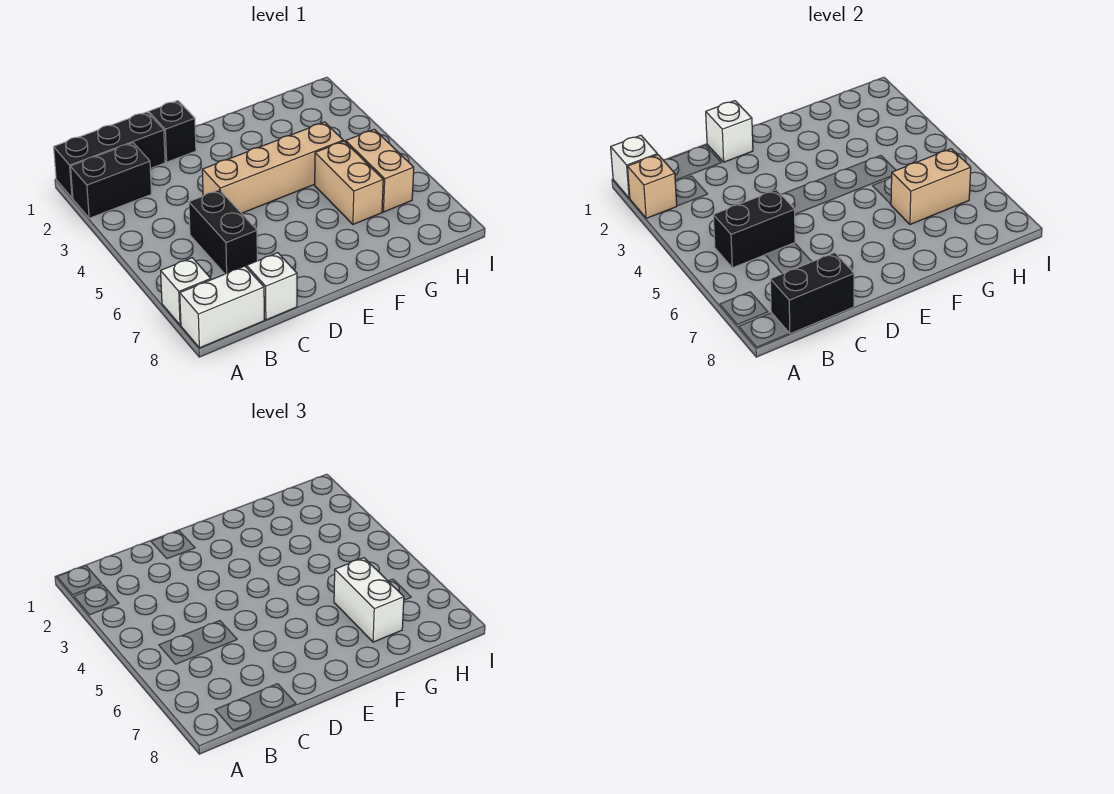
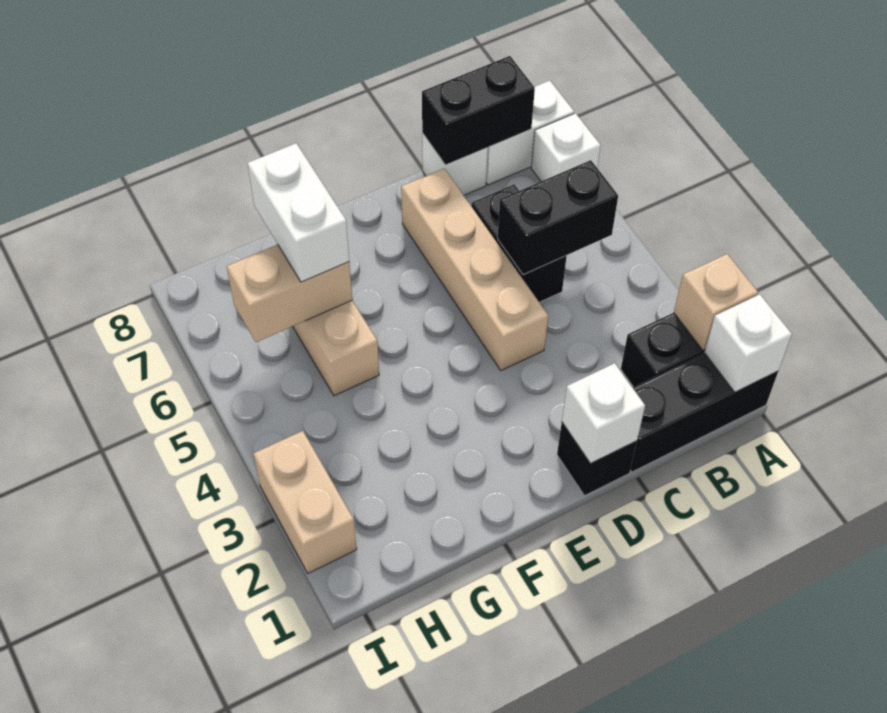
tan brick D4:G4 level 1 -> tan brick D4:D7 level 1
tan brick H5:H6 level 1 -> tan brick I2:I3 level 1

